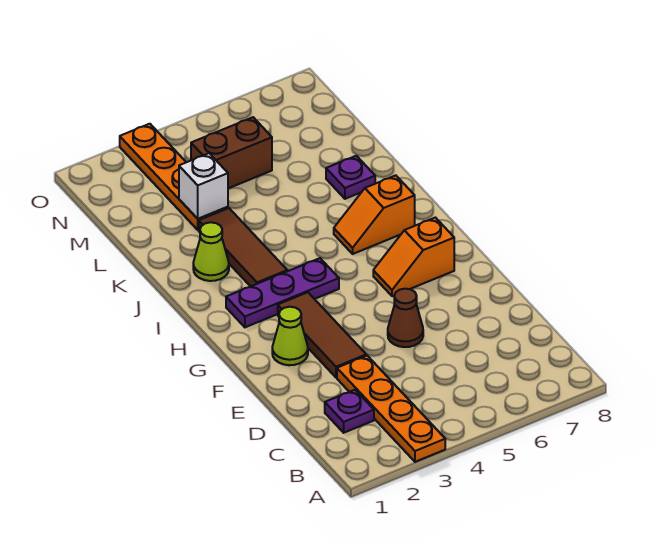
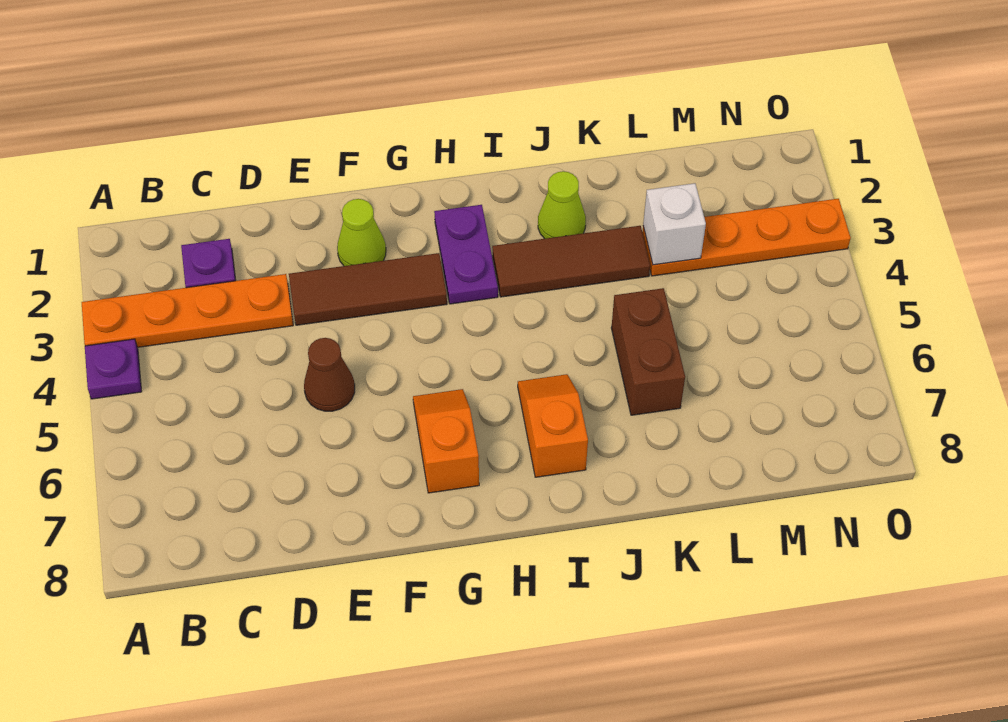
purple plate H2:H4 level 1 -> purple plate H2:H3 level 1
purple plate K7 level 1 -> purple plate A4 level 1
brown brick M4:M5 level 1 -> brown brick K5:K6 level 1

